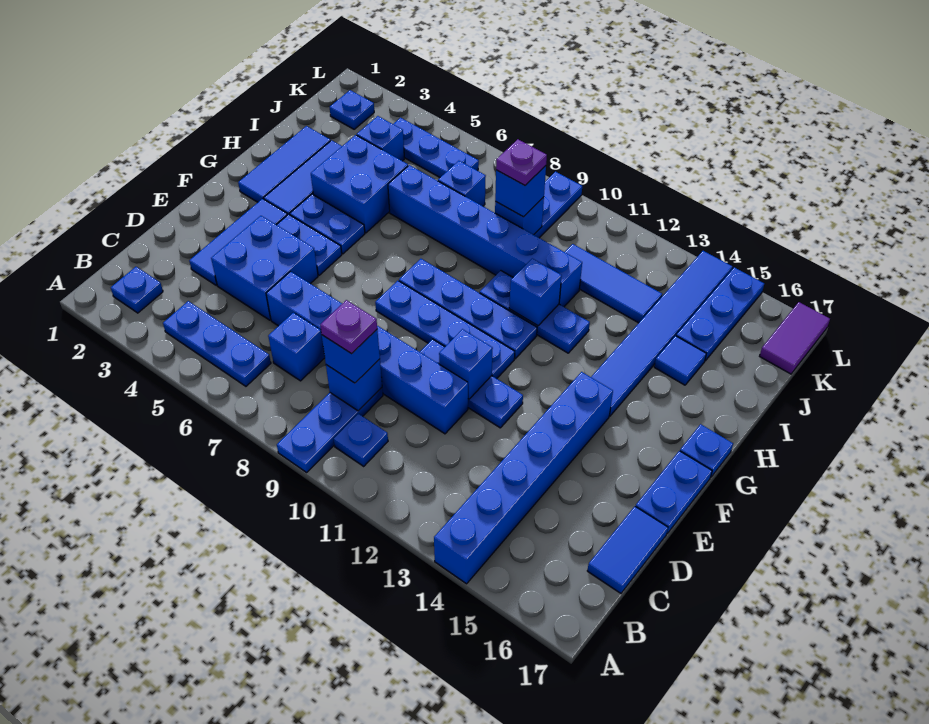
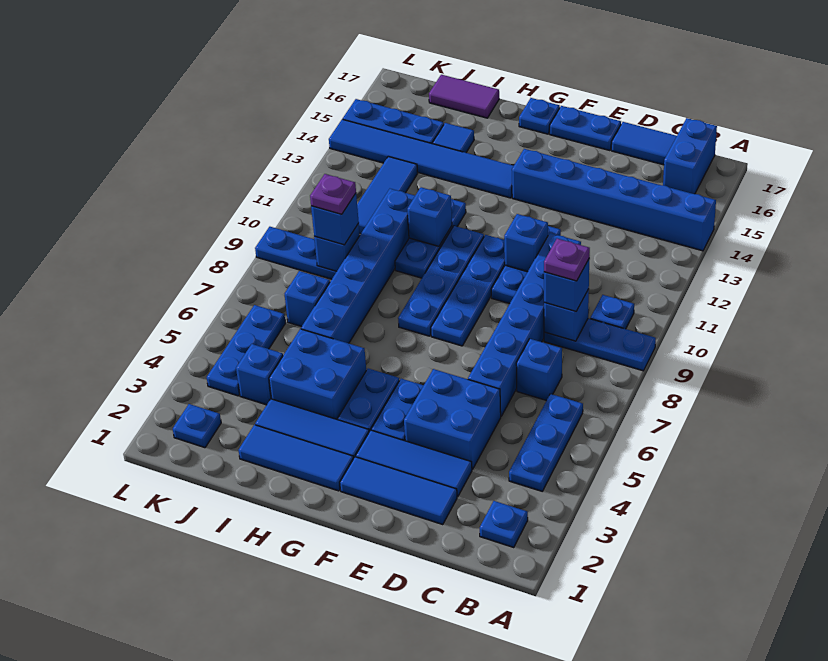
none -> blue brick B16:B17 level 1
none -> blue tile D2:F2 level 1
purple tile K17:L17 level 1 -> purple tile I17:J17 level 1

